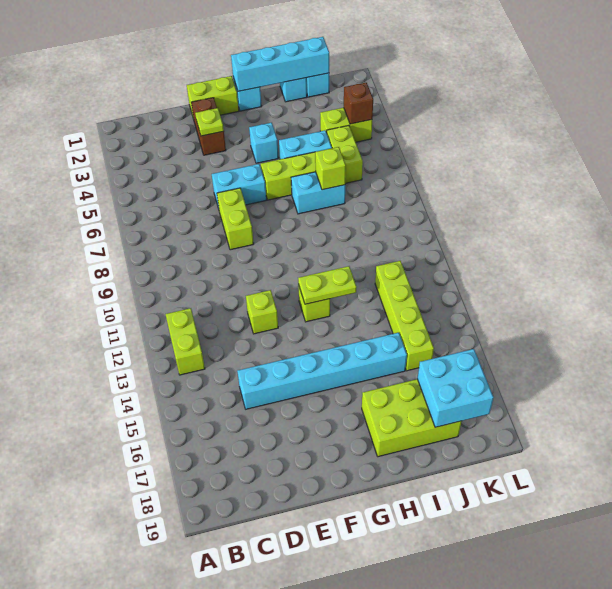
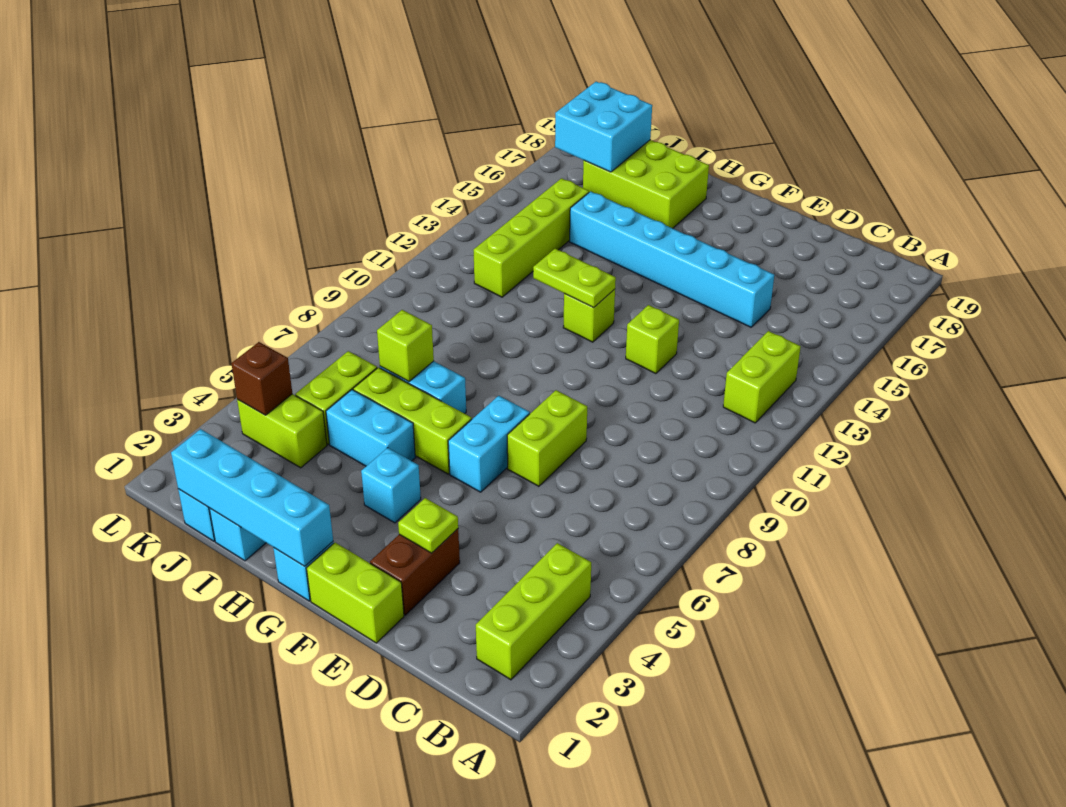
none -> lime brick B2:B4 level 1
cyan brick E6:F6 level 1 -> cyan brick F6:F7 level 1

